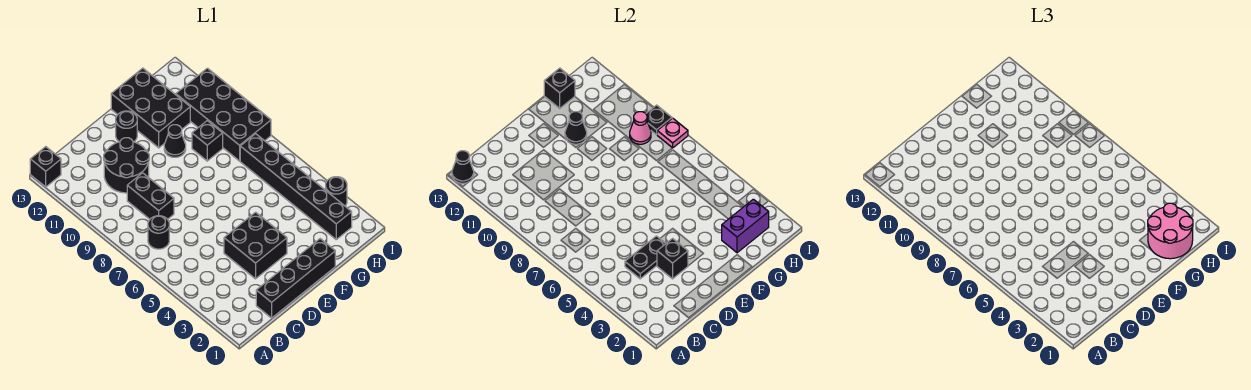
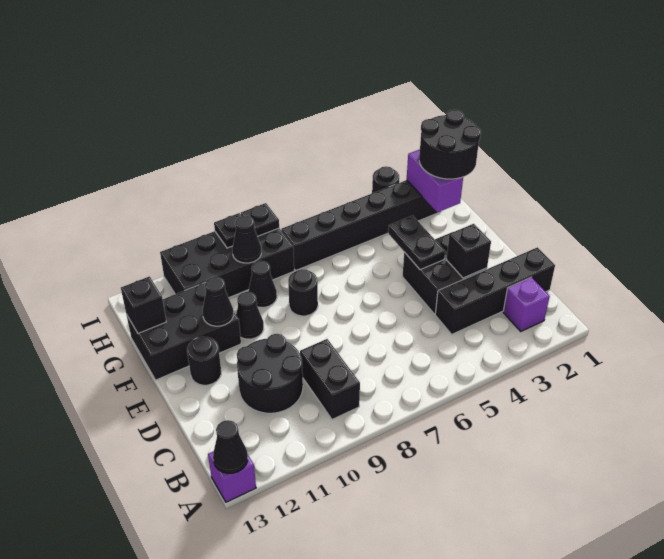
black brick A13 level 1 -> purple brick A13 level 1
none -> purple brick B2 level 1
black round brick B7 level 1 -> black round brick F8 level 1
black brick C1:F1 level 1 -> black brick C1:C4 level 1
black plate C4:D4 level 2 -> black plate E4:F4 level 2
black brick C8:C9 level 1 -> black brick B9:C9 level 1
pink round brick G1:H2 level 3 -> black round brick G1:H2 level 3
black brick G9 level 1 -> black cone G9 level 1
pink cone H9 level 2 -> black cone H9 level 2
pink plate I8 level 2 -> black plate I8 level 2

